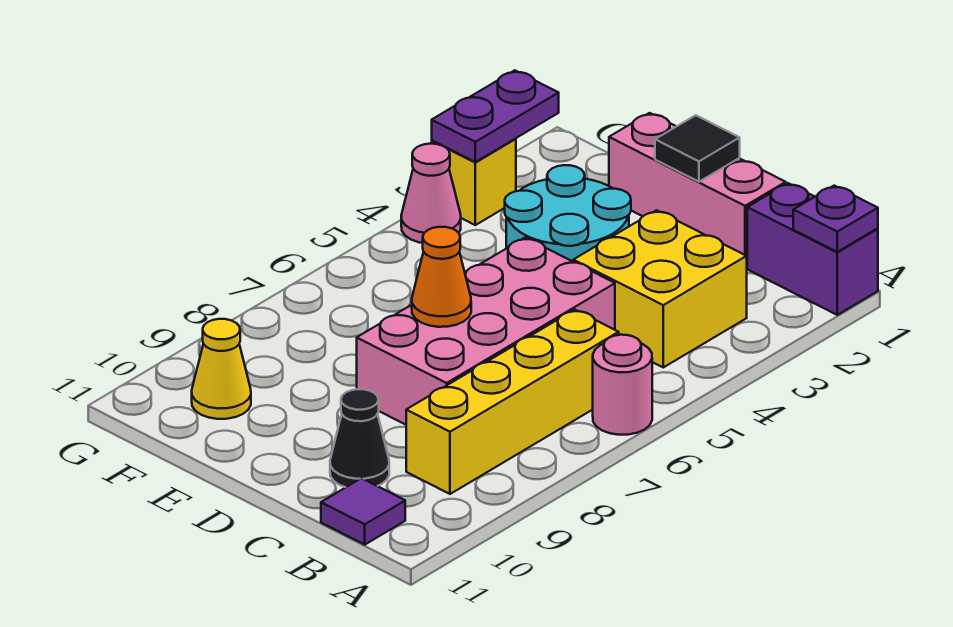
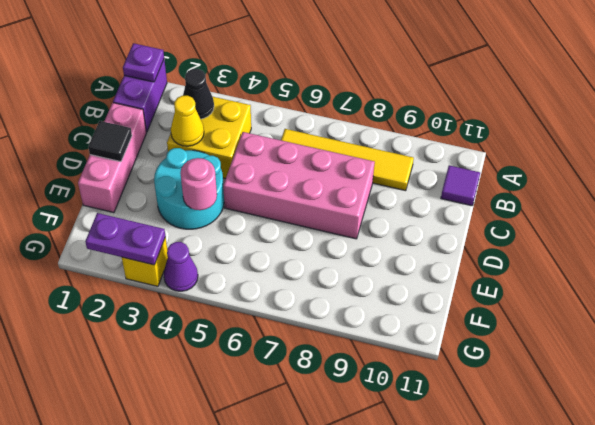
pink round brick A6 level 1 -> pink round brick E4 level 2
yellow brick B6:B9 level 1 -> yellow tile B6:B9 level 1
black cone C10 level 1 -> black cone B3 level 2
orange cone D7 level 2 -> none
yellow cone F10 level 1 -> yellow cone C3 level 2
pink cone G4 level 1 -> purple cone G4 level 1

